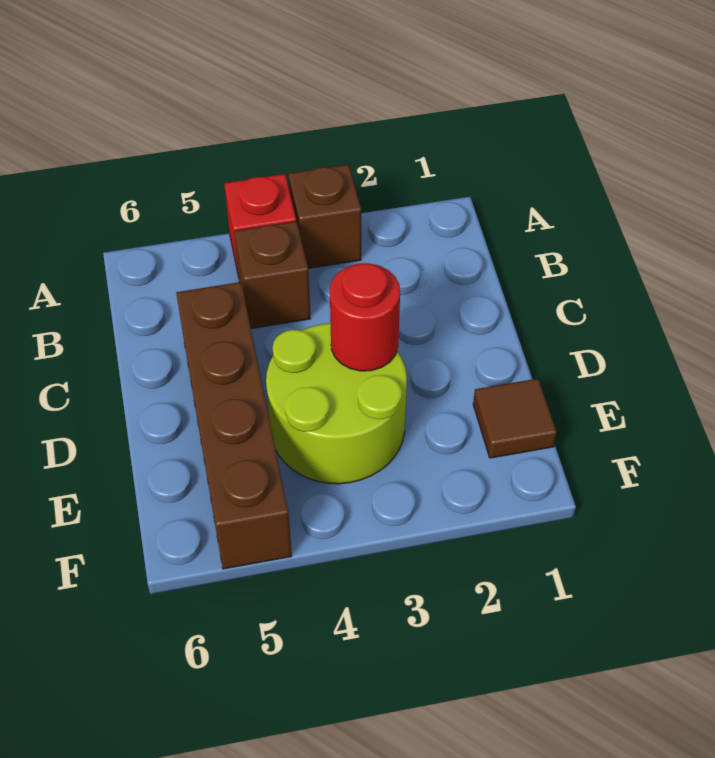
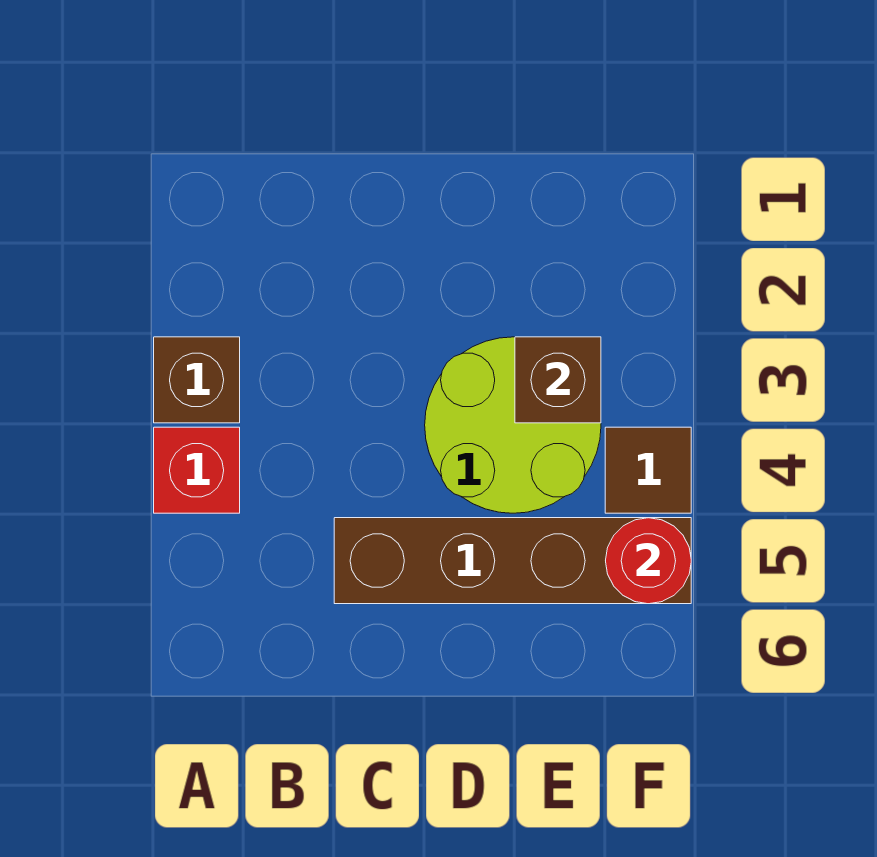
brown brick B4 level 1 -> brown brick E3 level 2
red round brick D3 level 2 -> red round brick F5 level 2
brown tile E1 level 1 -> brown tile F4 level 1

